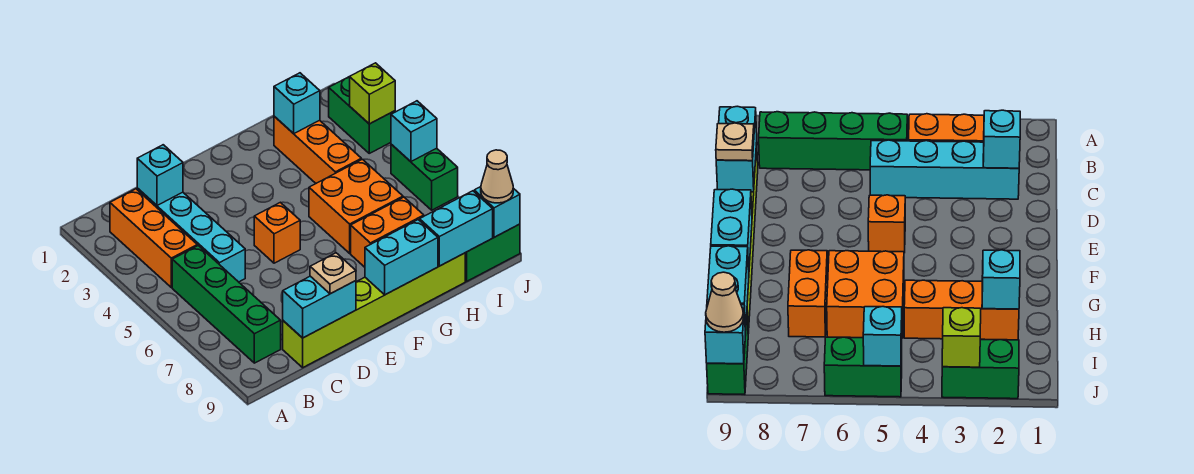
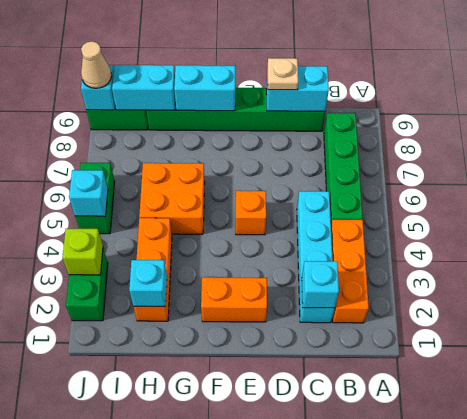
lime brick C9:H9 level 1 -> green brick C9:H9 level 1
orange brick G7:H7 level 1 -> orange brick E2:F2 level 1

